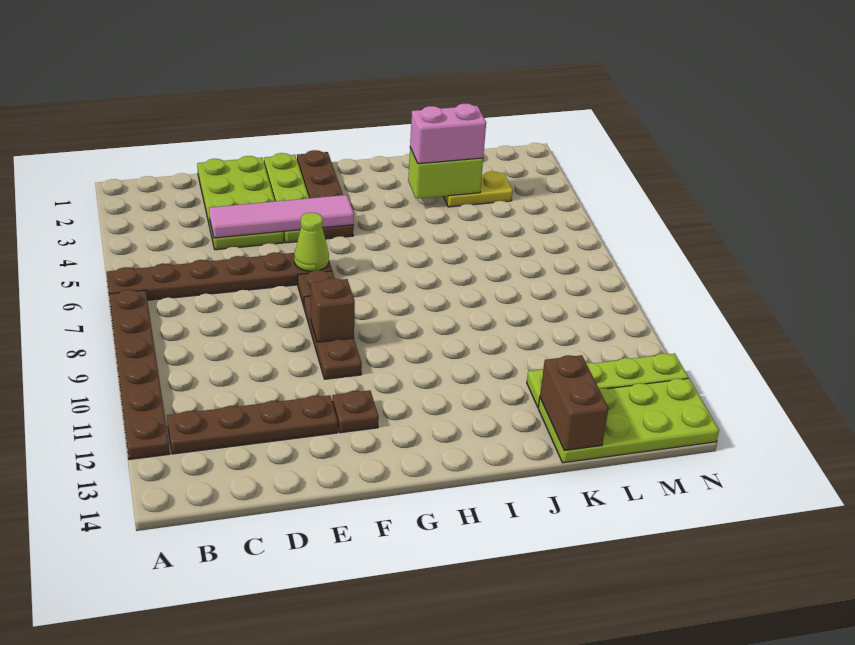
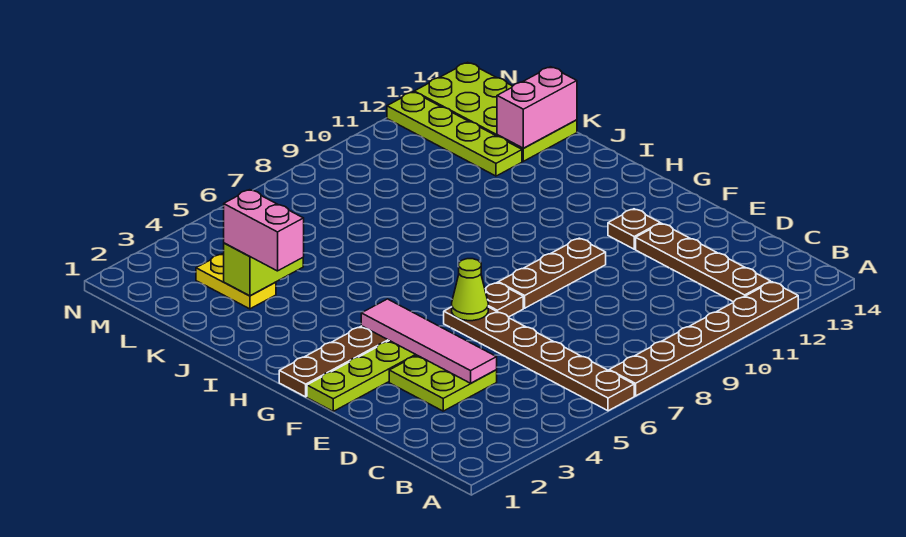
lime plate D1:E4 level 1 -> lime plate D3:E4 level 1
brown brick F9 level 2 -> none
lime brick J3:K3 level 2 -> lime brick K3:K4 level 2
brown brick K13:K14 level 2 -> pink brick K13:K14 level 2

